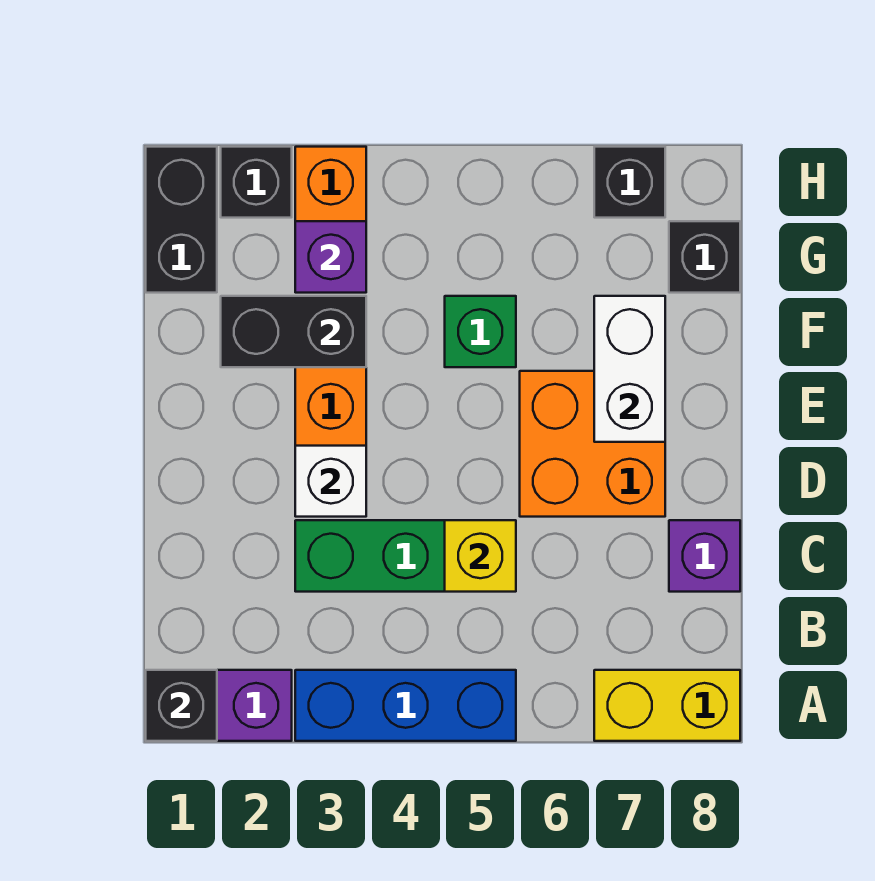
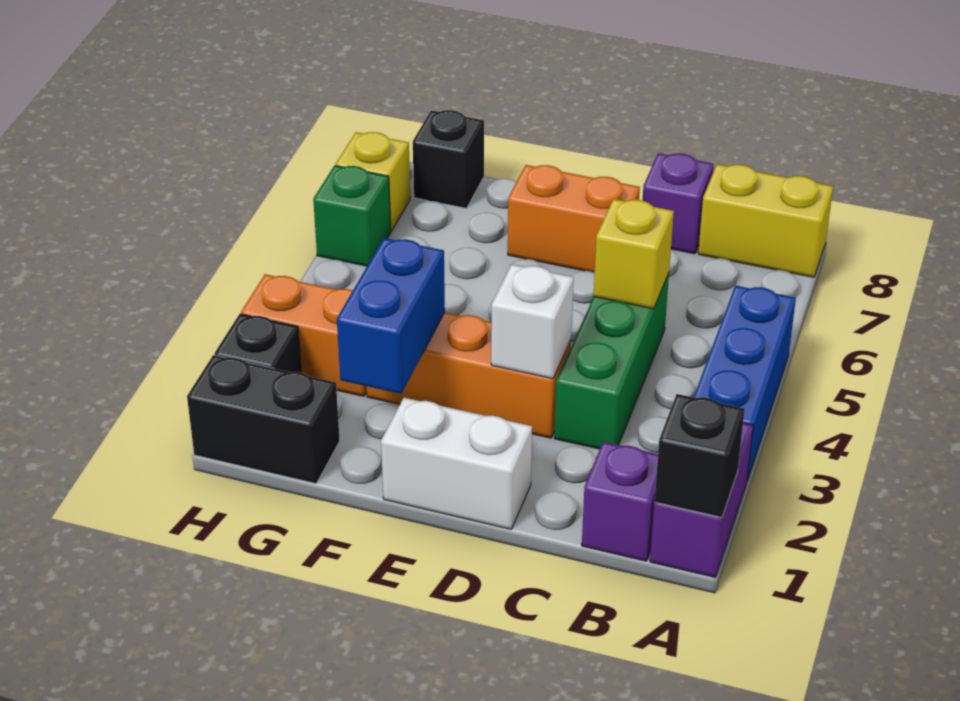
yellow brick A7:A8 level 1 -> yellow brick A8:B8 level 1
orange brick D6:E7 level 1 -> orange brick D7:E7 level 1
white brick E7:F7 level 2 -> white brick D1:E1 level 1
black brick F2:F3 level 2 -> blue brick F2:F3 level 2
green brick F5 level 1 -> green brick H6 level 1
purple brick G3 level 2 -> purple brick B1 level 1
black brick H7 level 1 -> yellow brick H7 level 1

